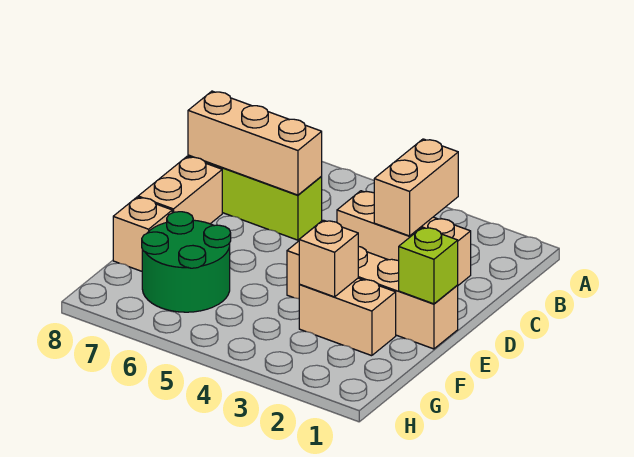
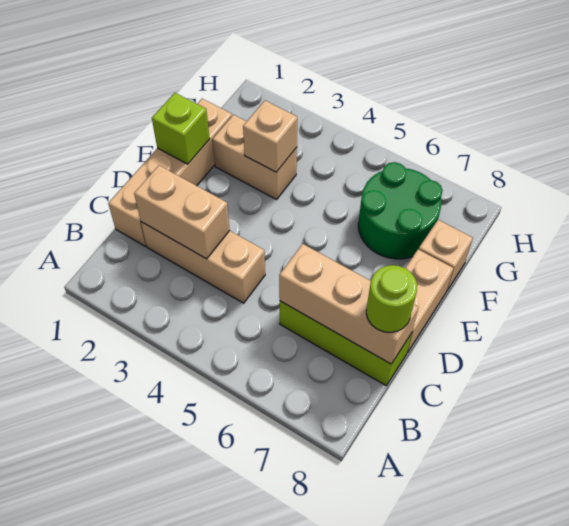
tan brick B3:C3 level 2 -> tan brick C2:C3 level 2
none -> lime round brick C8 level 3
tan brick E1:E4 level 1 -> tan brick C1:F1 level 1

